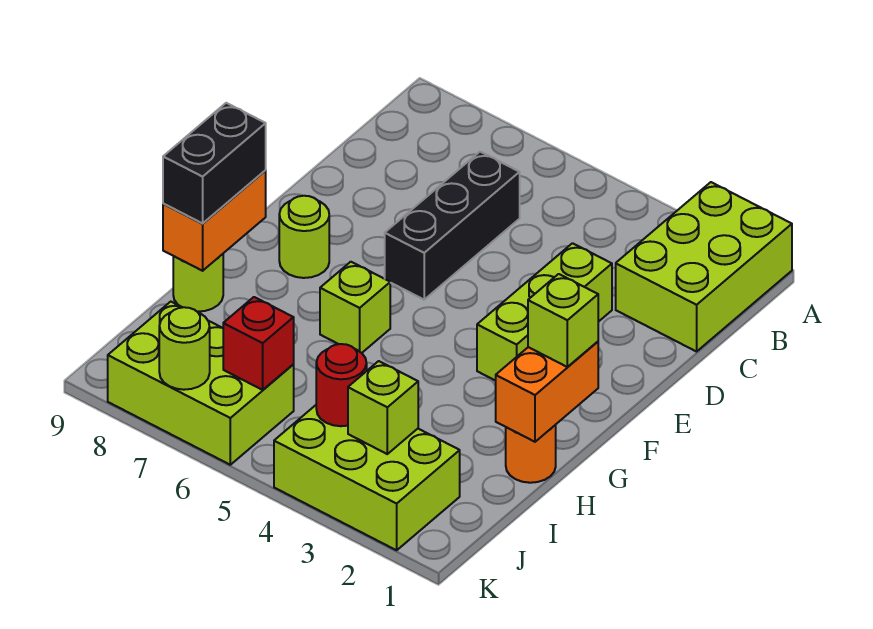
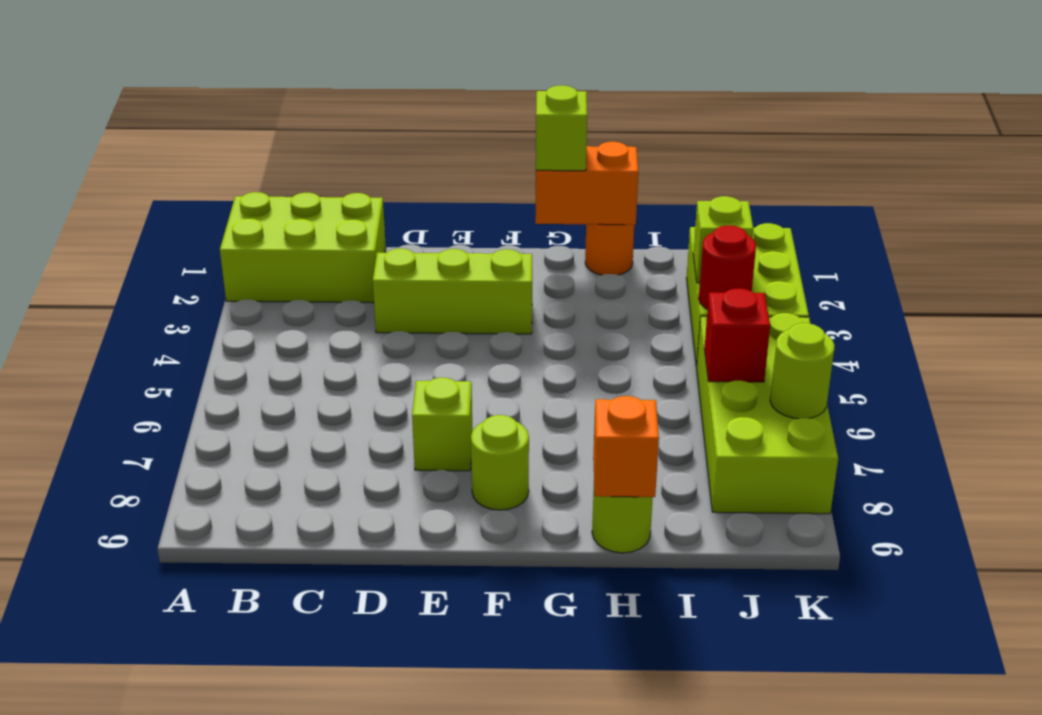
black brick C6:E6 level 1 -> none
lime brick G6 level 1 -> lime brick E7 level 1
orange brick G9:H9 level 2 -> orange brick H9 level 2
black brick G9:H9 level 3 -> none
lime brick J6:K8 level 1 -> lime brick J5:K8 level 1

